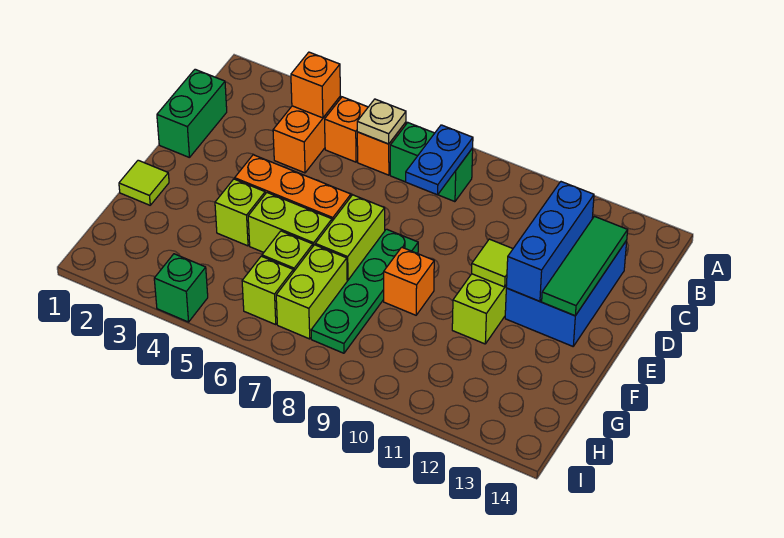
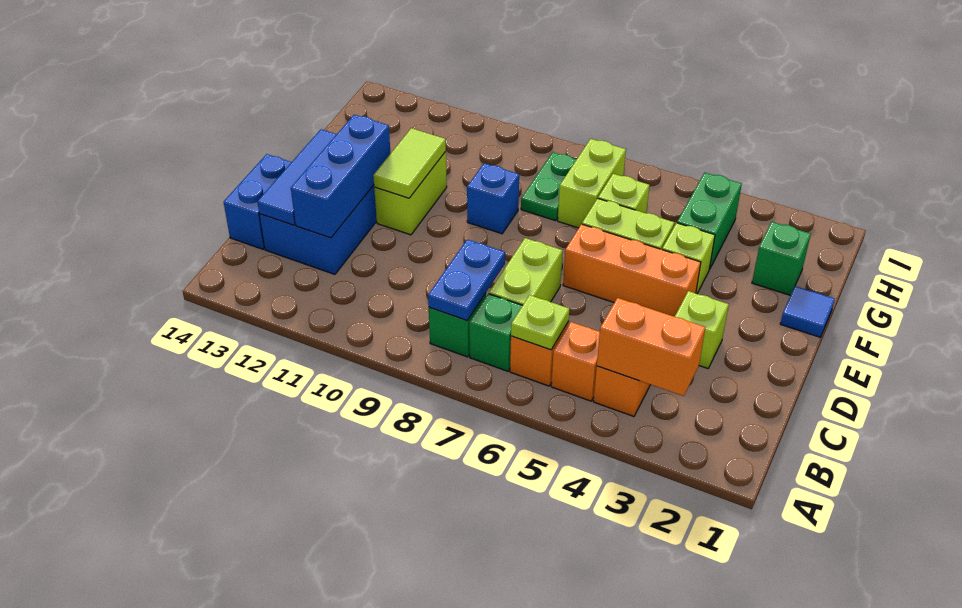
orange brick B4 level 2 -> orange brick B3:B4 level 2
tan plate B6 level 2 -> lime plate B6 level 2
green brick C1:D1 level 1 -> green brick G4:H4 level 1
green tile C13:E13 level 2 -> blue tile C13:E13 level 2
none -> blue brick C14:D14 level 1
lime brick E7:F7 level 1 -> lime brick C7:D7 level 1
green plate E8:H8 level 1 -> green plate G8:H8 level 1
lime tile E11 level 2 -> lime tile E11:F11 level 2
lime tile F1 level 1 -> blue tile F1 level 1
orange brick F9 level 1 -> blue brick F9 level 1
lime brick H6 level 1 -> lime brick D3 level 1
green brick I4 level 1 -> green brick G2 level 1

